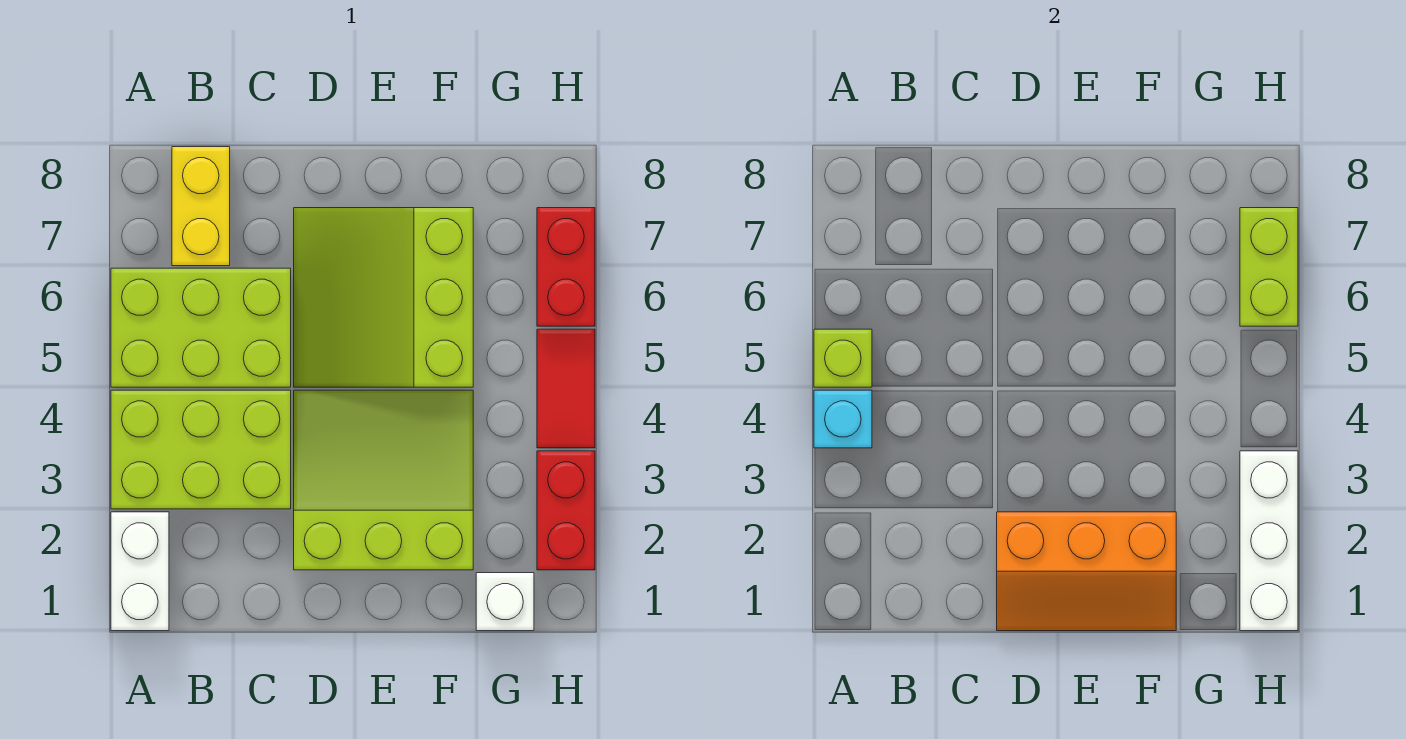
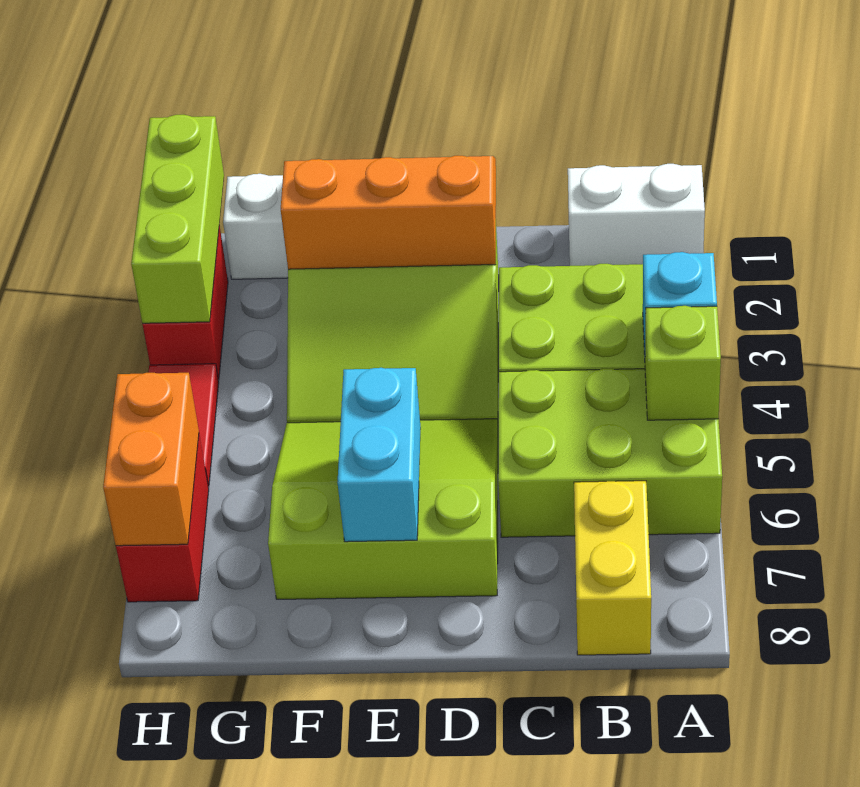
white brick A1:A2 level 1 -> white brick A1:B1 level 1
lime slope D5:F7 level 1 top F -> lime slope D5:F7 level 1 top 7
none -> cyan brick E6:E7 level 2
white brick H1:H3 level 2 -> lime brick H1:H3 level 2
lime brick H6:H7 level 2 -> orange brick H6:H7 level 2

